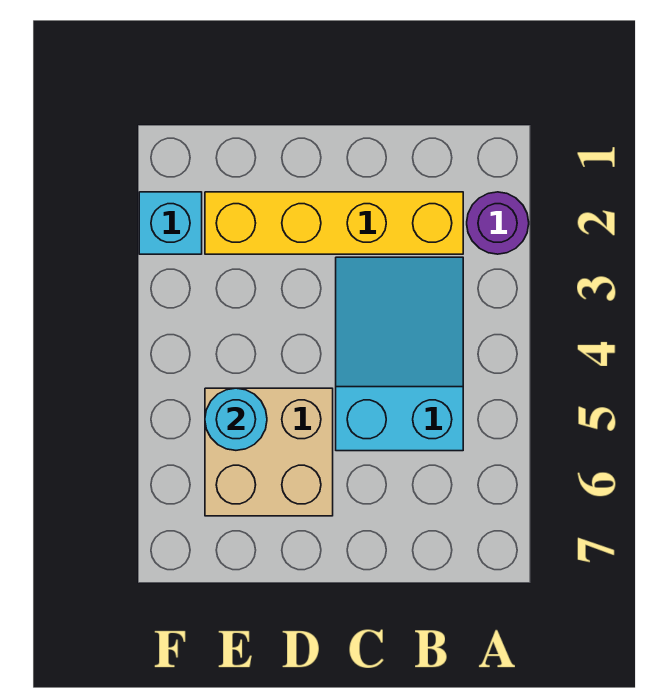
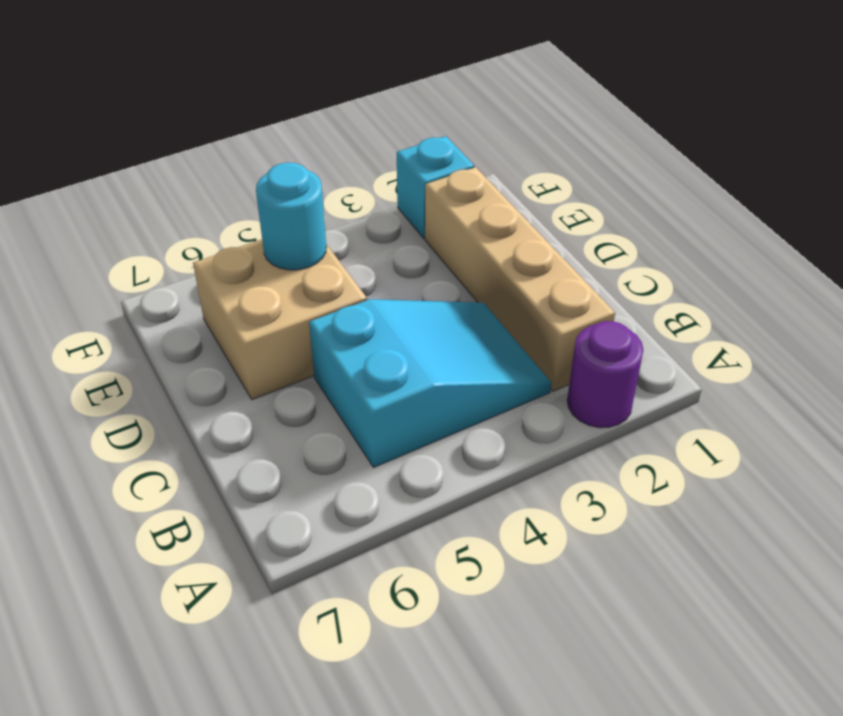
yellow brick B2:E2 level 1 -> tan brick B2:E2 level 1

